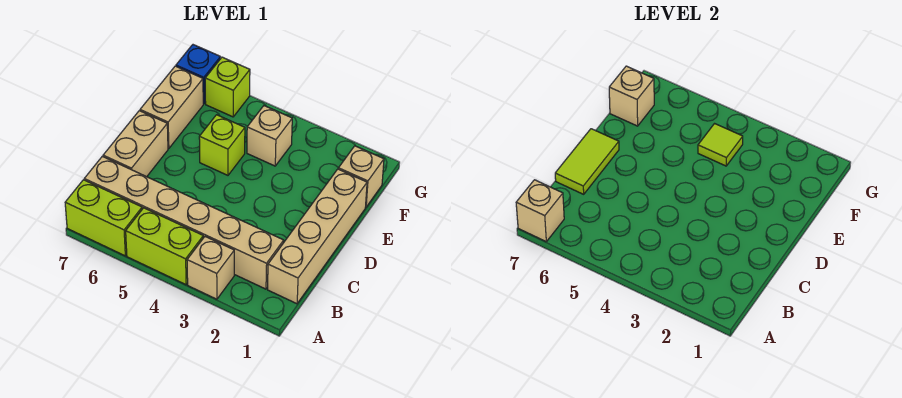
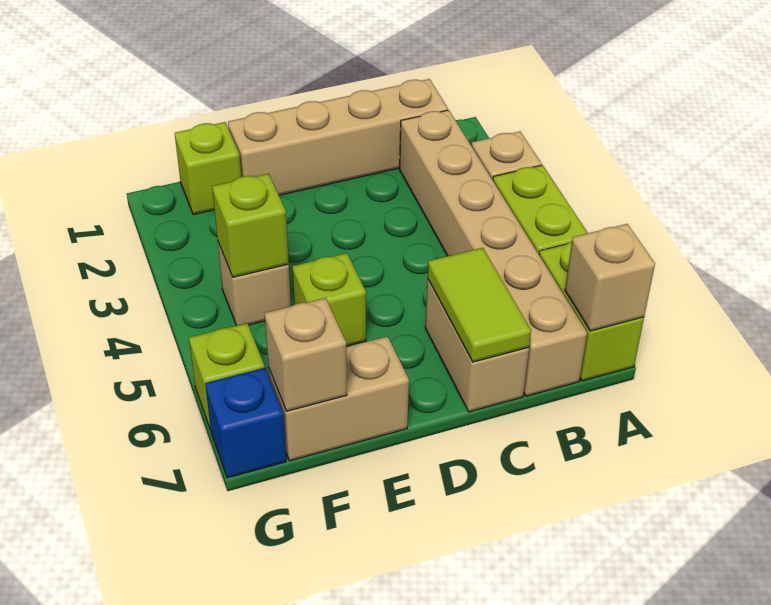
tan brick C7:D7 level 1 -> tan brick C6:C7 level 1
lime tile C7:D7 level 2 -> lime tile C6:C7 level 2
tan brick F1 level 1 -> lime brick F1 level 1
lime tile F4 level 2 -> lime brick F4 level 2

